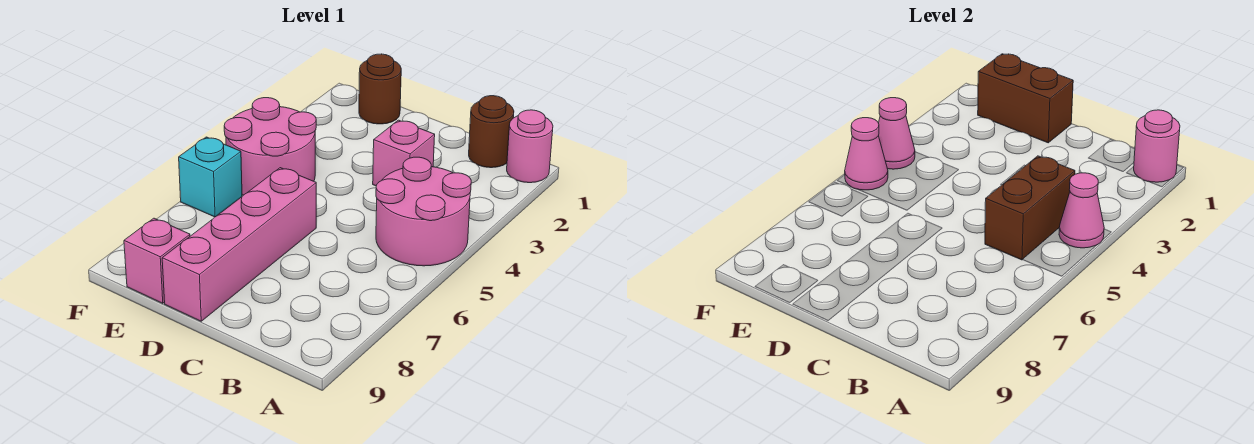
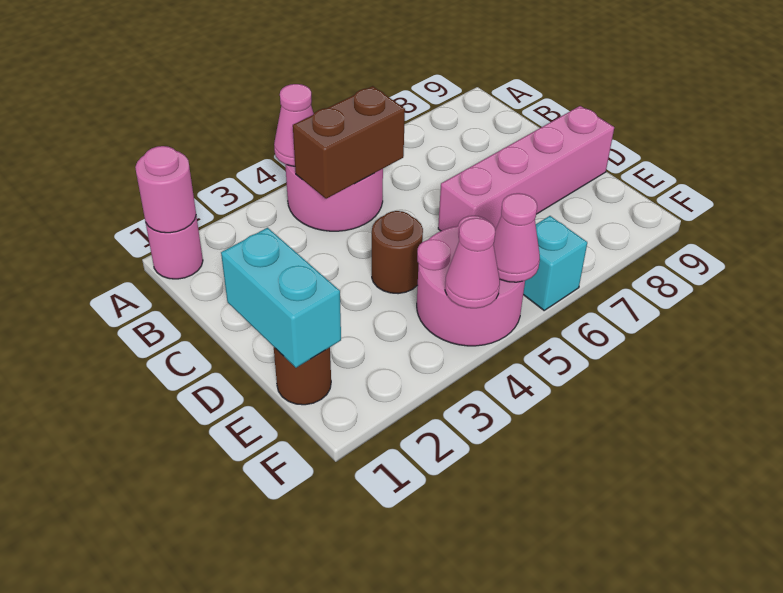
brown round brick B1 level 1 -> brown round brick D4 level 1
pink brick C3 level 1 -> none
brown brick D1:E1 level 2 -> cyan brick D1:E1 level 2
pink brick E9 level 1 -> none

